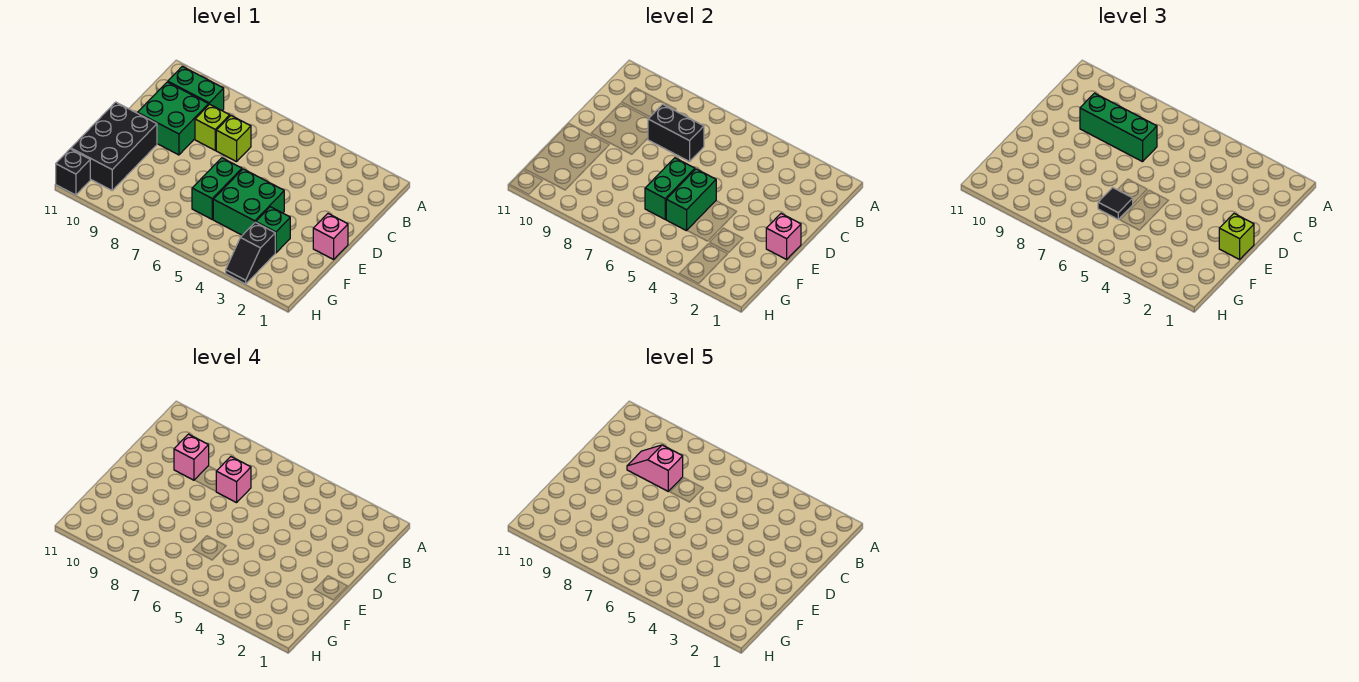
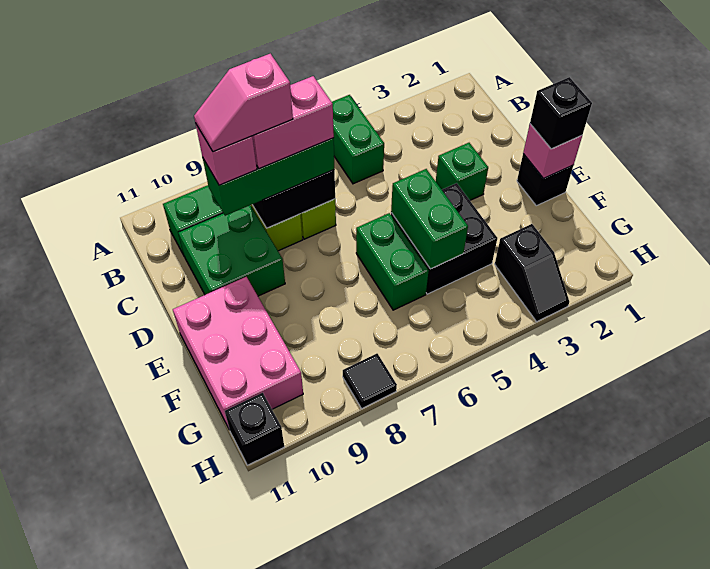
pink brick C7 level 4 -> pink brick C7:C8 level 4
pink brick E1 level 1 -> black brick E1 level 1
lime brick E1 level 3 -> black brick E1 level 3
green brick E4:F5 level 1 -> black brick E4:F5 level 1
green brick E6:F6 level 2 -> green brick A5:B5 level 1
black brick E10:G11 level 1 -> pink brick E10:G11 level 1
green brick F3 level 1 -> green brick D3 level 1
black tile F6 level 3 -> black tile H8 level 1

